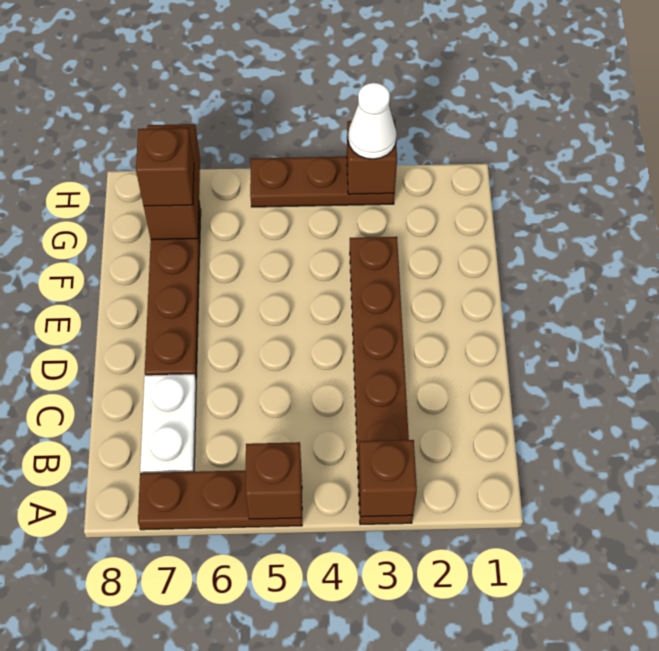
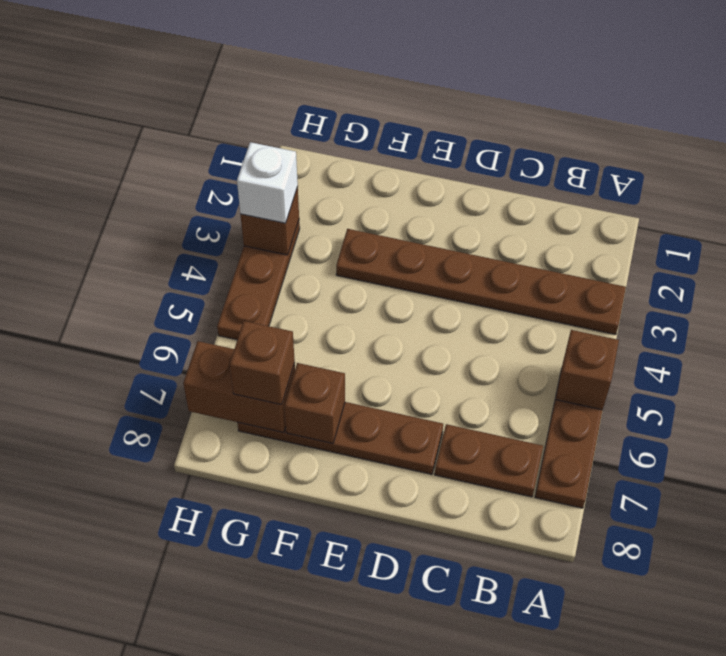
brown brick A3 level 2 -> brown brick F7 level 2
white plate B7:C7 level 1 -> brown plate B7:C7 level 1
white cone H3 level 3 -> white brick H3 level 3

